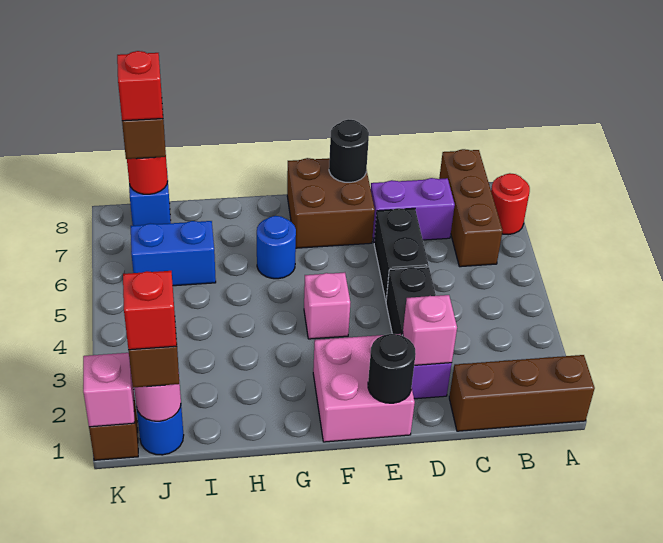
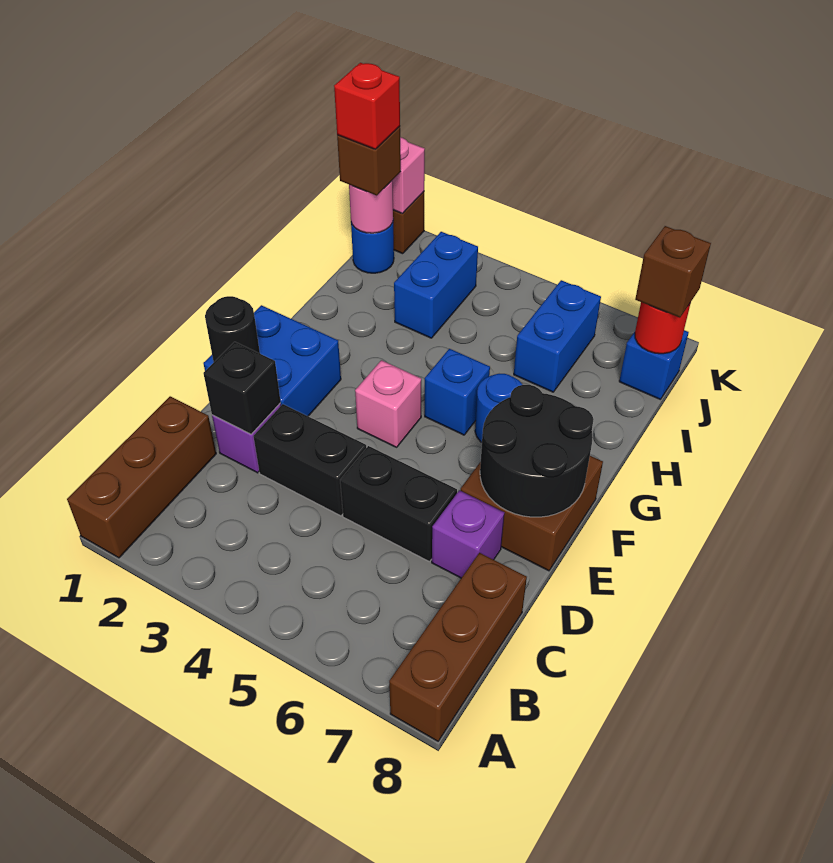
red round brick A7 level 1 -> none
brown brick B6:B8 level 1 -> brown brick A8:C8 level 1
purple brick C7:D7 level 1 -> purple brick D7 level 1
pink brick D2 level 2 -> black brick D2 level 2
pink brick E1:F2 level 1 -> blue brick E1:F2 level 1
black round brick E8 level 2 -> black round brick E7:F8 level 2
none -> blue brick G5 level 1
none -> blue brick I3:J3 level 1
red brick J8 level 4 -> none

